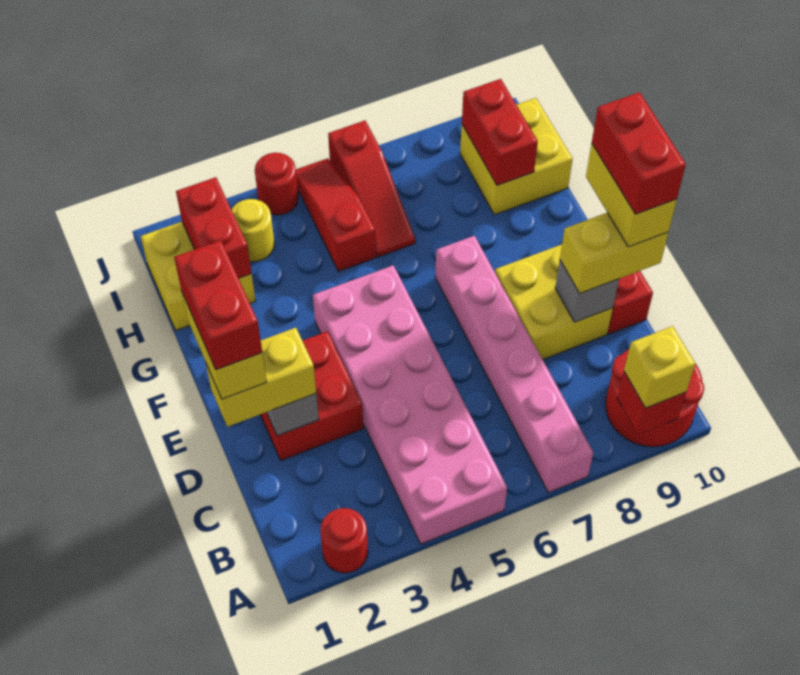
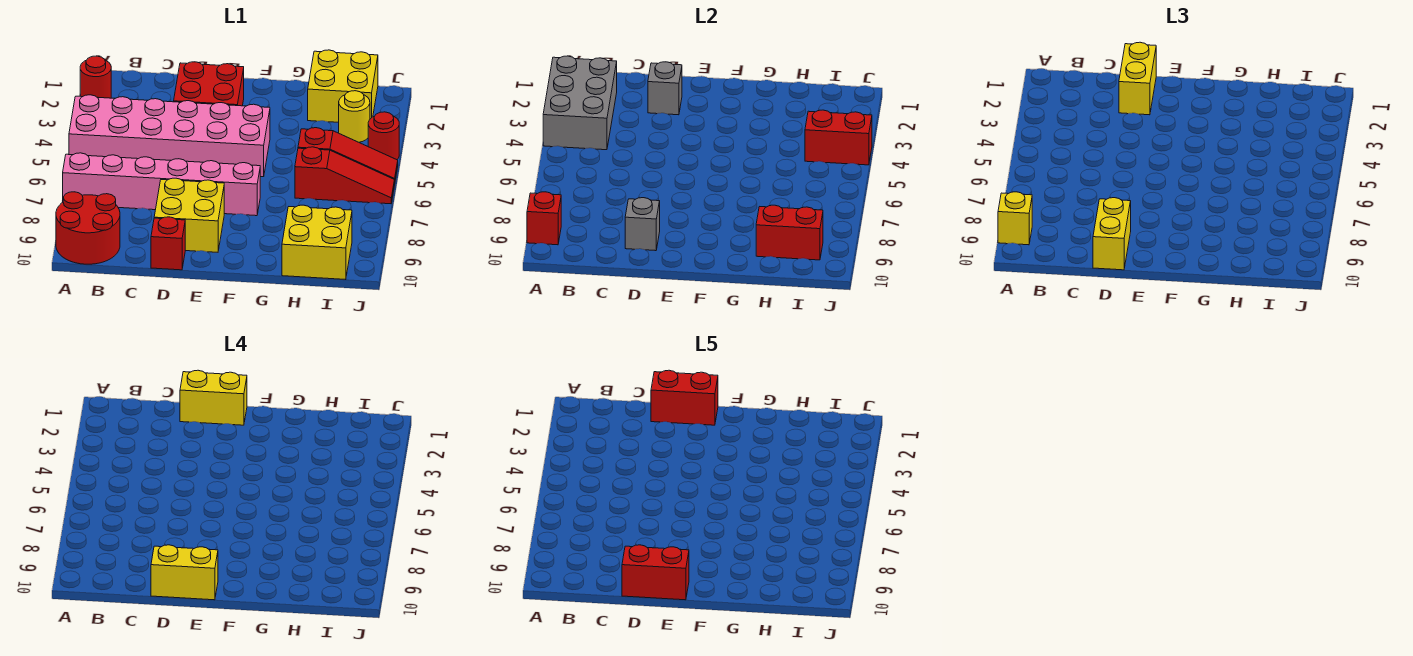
none -> grey brick A2:B4 level 2
red brick H2:I2 level 2 -> red brick I4:J4 level 2
red slope H6:J6 level 1 top J -> red slope H6:J6 level 1 top H

